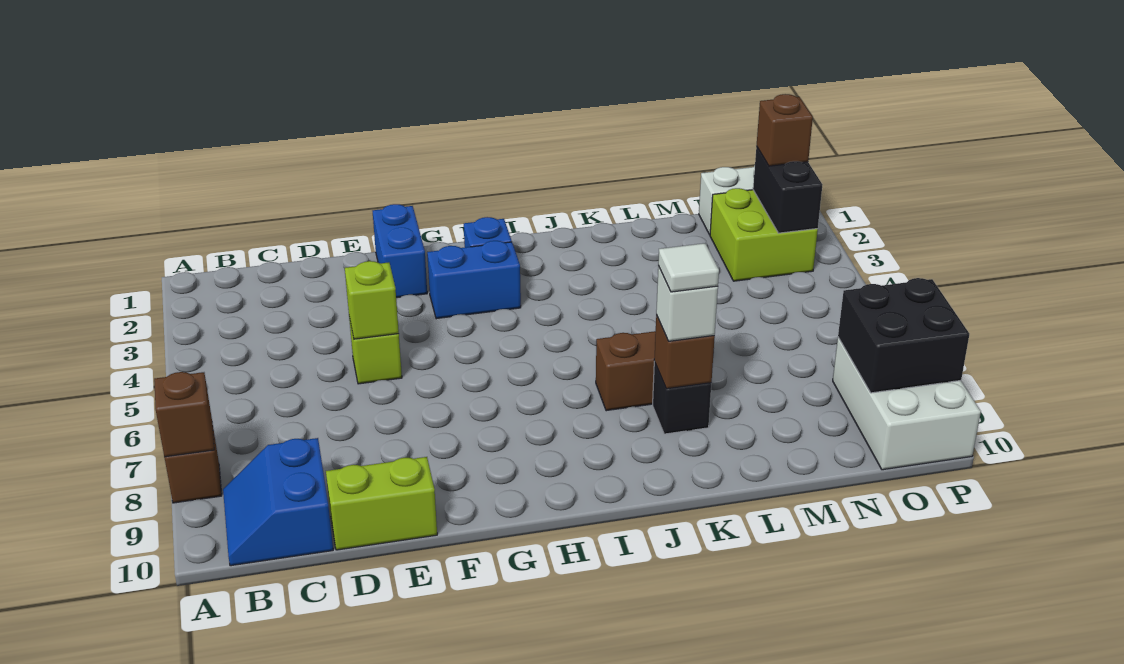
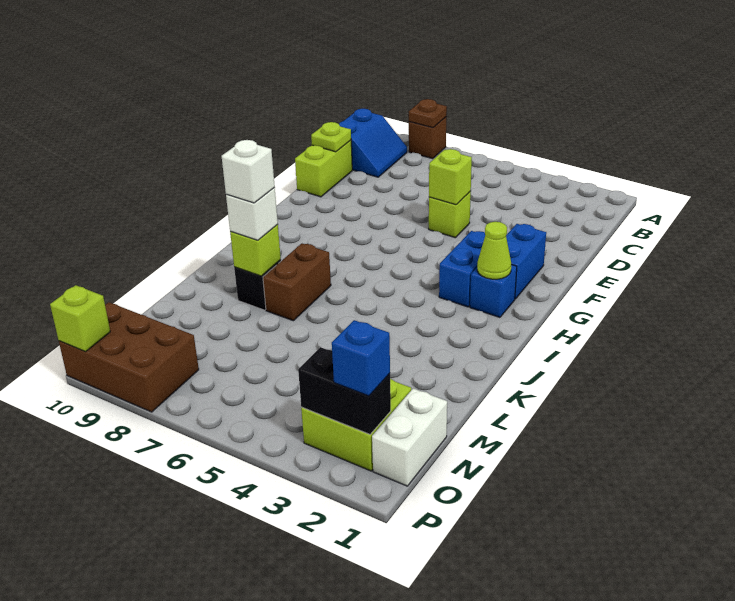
brown brick A8 level 2 -> brown plate A8 level 2
blue slope B9:C10 level 1 top C -> blue slope B9:C10 level 1 top 10
none -> lime plate D10 level 2
blue brick F1:F2 level 1 -> blue brick F2:G2 level 1
none -> lime cone H2 level 2
brown brick K8 level 2 -> lime brick K8 level 2
white tile K8 level 4 -> white brick K8 level 4
brown brick O2 level 3 -> blue brick O2 level 3
white brick O8:P10 level 1 -> brown brick O8:P10 level 1
black brick O8:P9 level 2 -> none
none -> lime brick P10 level 2

